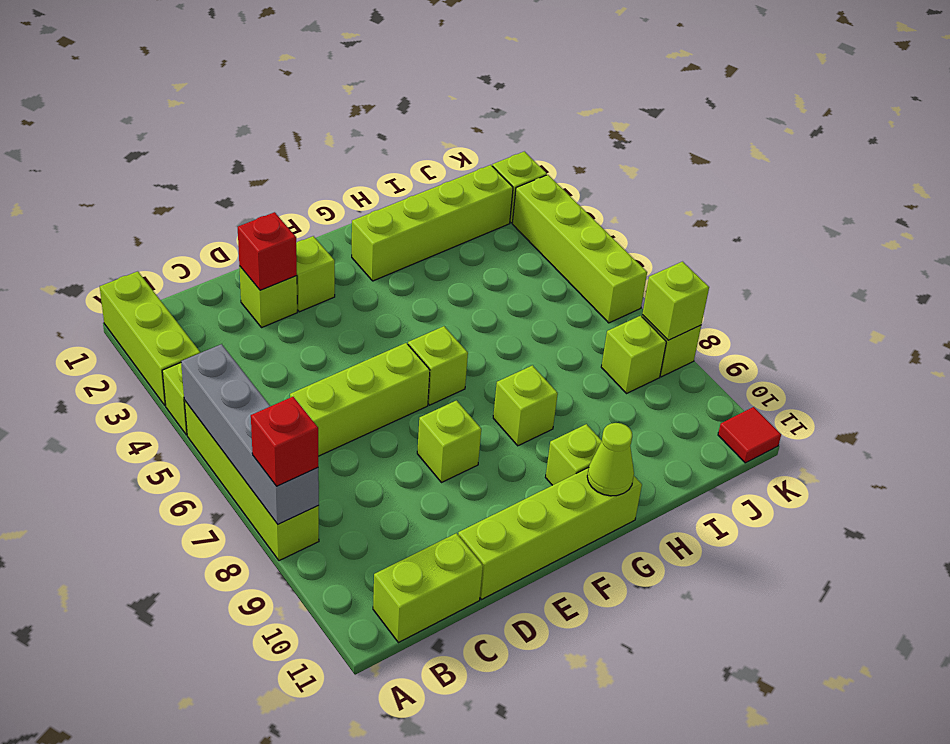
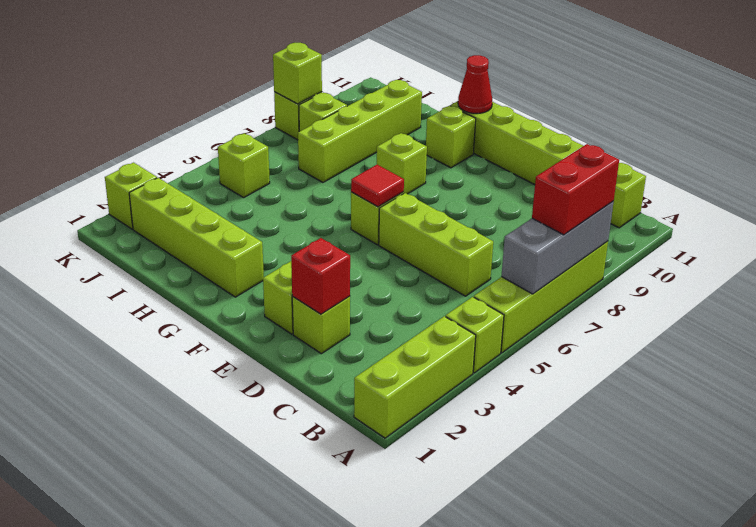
grey brick A5:A8 level 2 -> grey brick A6:A8 level 2
red brick A8 level 3 -> red brick A7:A8 level 3
lime brick E8 level 1 -> lime brick J5 level 1
lime cone G11 level 2 -> red cone G11 level 2
lime brick K3:K6 level 1 -> lime brick I7:I10 level 1
red tile K11 level 1 -> red tile F6 level 2

